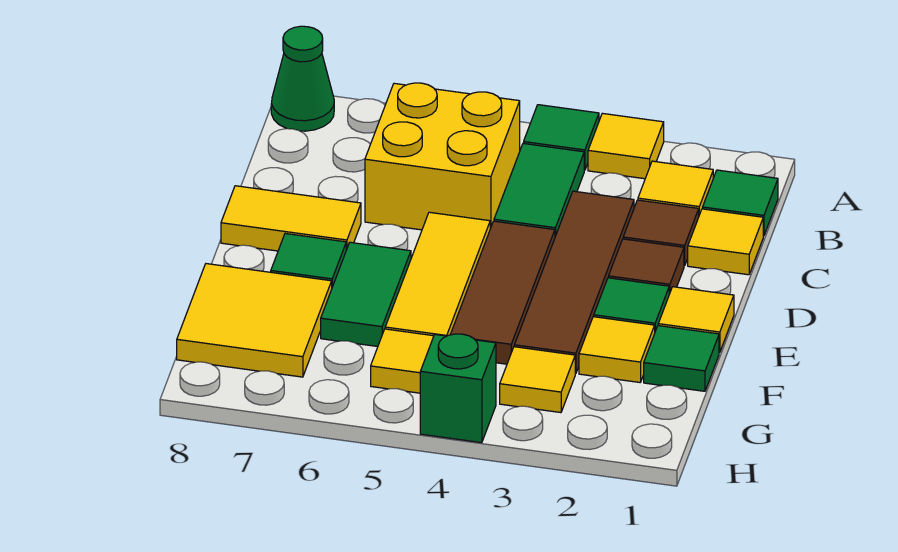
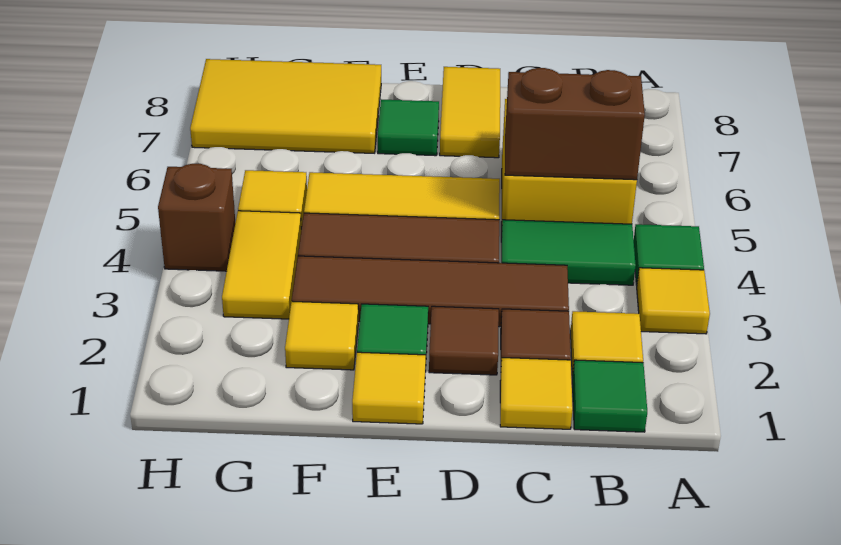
green cone A8 level 1 -> none
none -> brown brick B5:C5 level 2
green tile E6:F6 level 1 -> none
green tile F1 level 1 -> none
yellow tile F7:G8 level 1 -> yellow tile F7:H8 level 1
yellow tile G3 level 1 -> yellow tile G3:G4 level 1
green brick H4 level 1 -> brown brick H4 level 1

